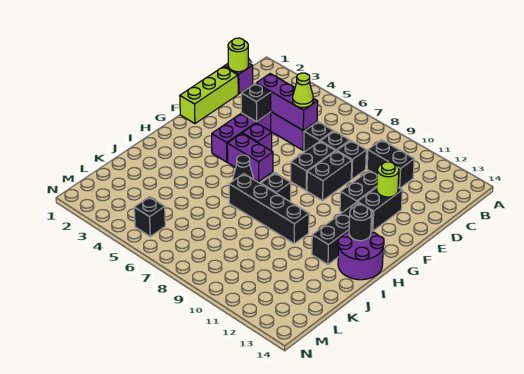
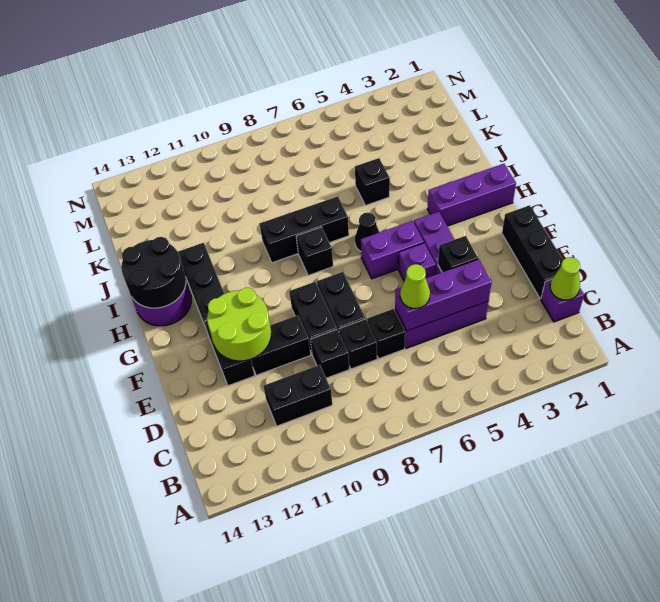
lime round brick C1 level 2 -> lime cone C1 level 2
lime brick D1:F1 level 1 -> black brick D1:F1 level 1
black brick E11:F11 level 1 -> black brick E10:E11 level 1
lime round brick E12 level 2 -> lime round brick E11:F12 level 2
none -> purple brick H1:H3 level 1
black round brick H13 level 2 -> black round brick H13:I14 level 2
black brick I7:I10 level 1 -> black brick I7:I9 level 1
black brick M5 level 1 -> black brick J5 level 1

